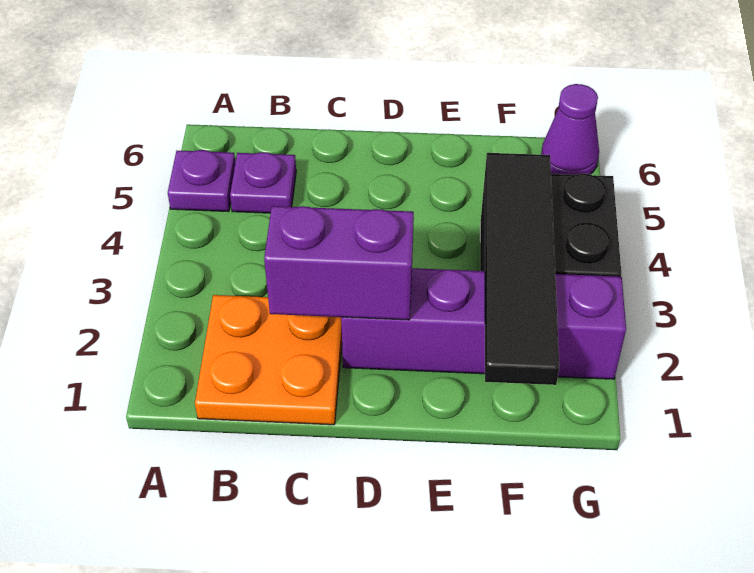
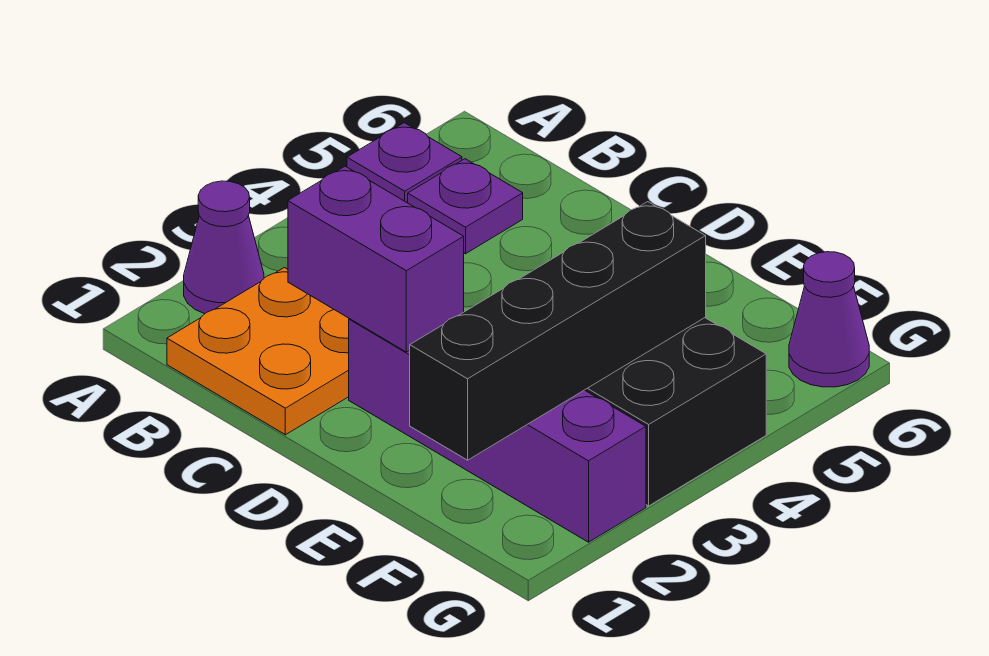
none -> purple cone A2 level 1
black tile F1:F4 level 2 -> black brick F1:F4 level 2

